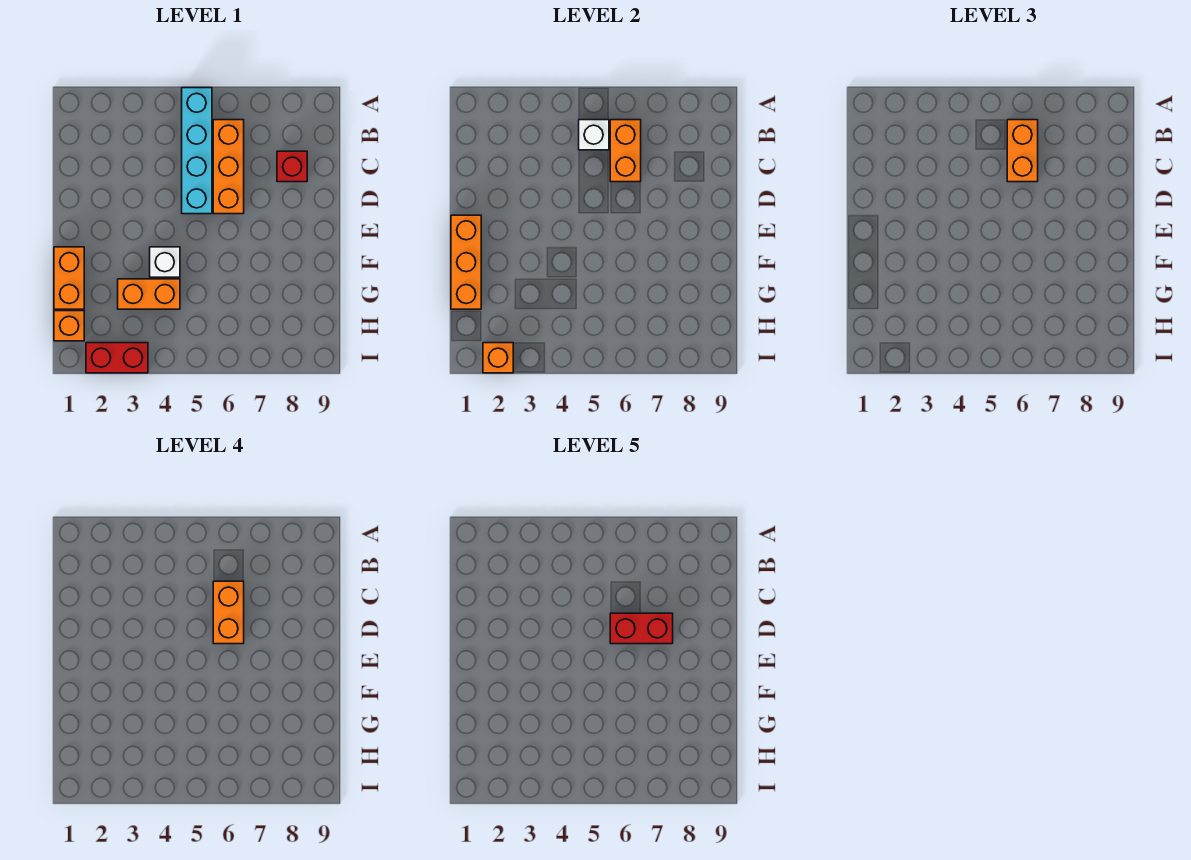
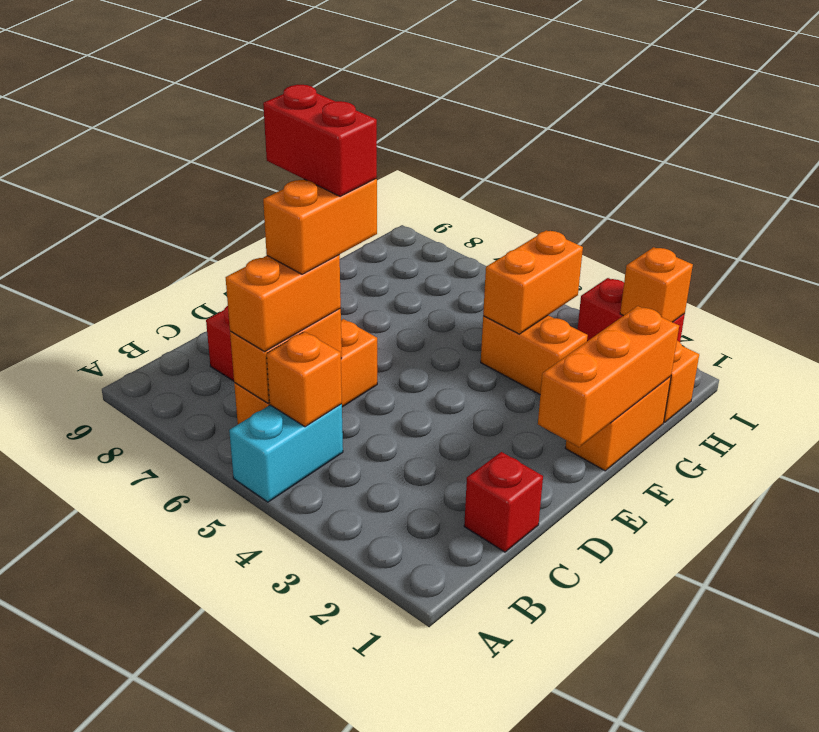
cyan brick A5:D5 level 1 -> cyan brick A5:B5 level 1
white brick B5 level 2 -> orange brick B5 level 2
none -> red brick C1 level 1
white brick F4 level 1 -> none
none -> orange brick G4:H4 level 2

